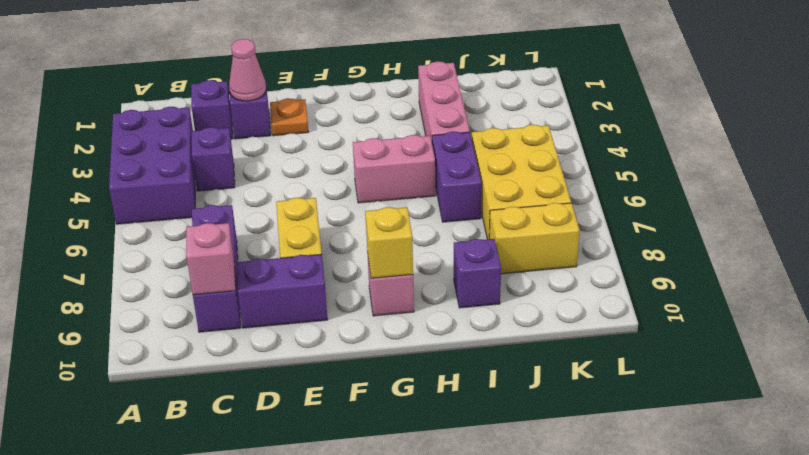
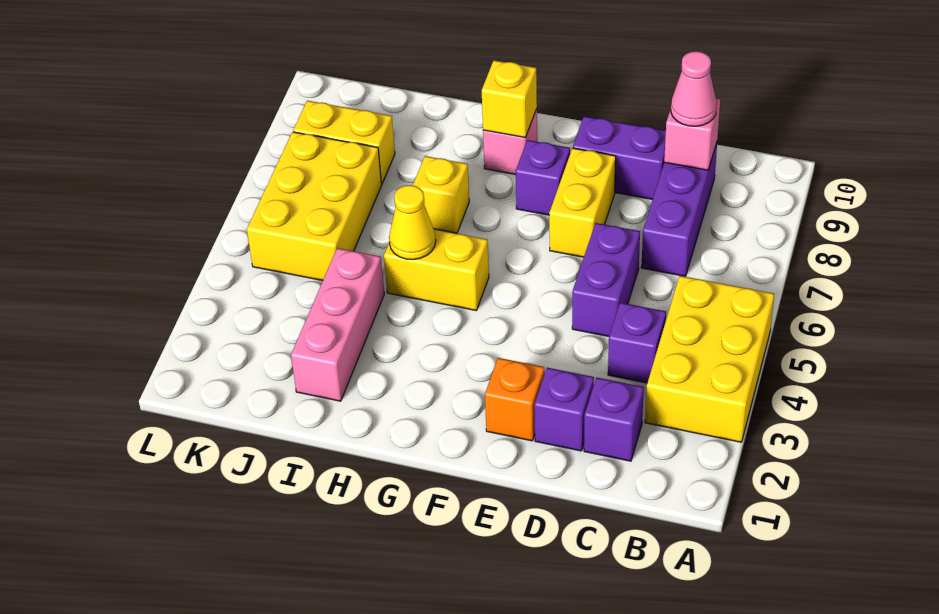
purple brick A3:B5 level 1 -> yellow brick A3:B5 level 1
pink cone D2 level 2 -> pink cone C9 level 3
orange plate E2 level 1 -> orange brick E2 level 1
pink brick G5:H5 level 1 -> yellow brick G5:H5 level 1
none -> yellow cone H5 level 2
none -> yellow brick H7 level 1
purple brick I5:I6 level 1 -> purple brick D5:D6 level 1
purple brick I9 level 1 -> purple brick F8 level 1

